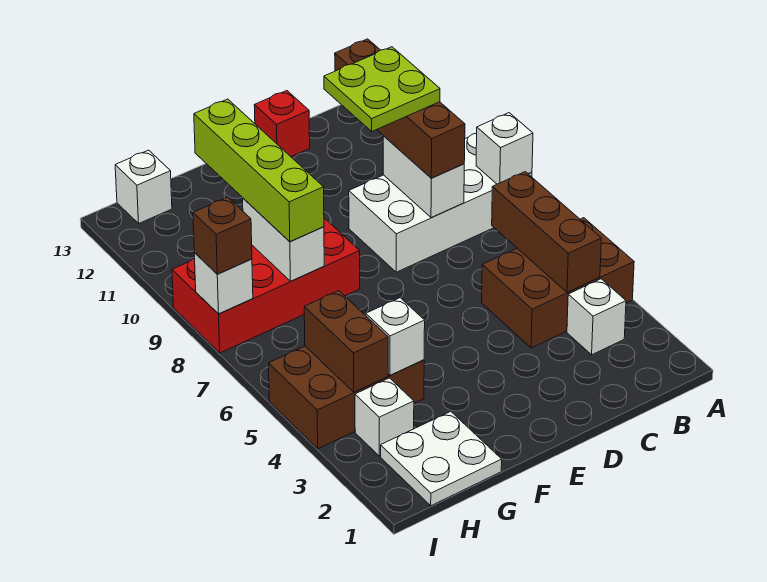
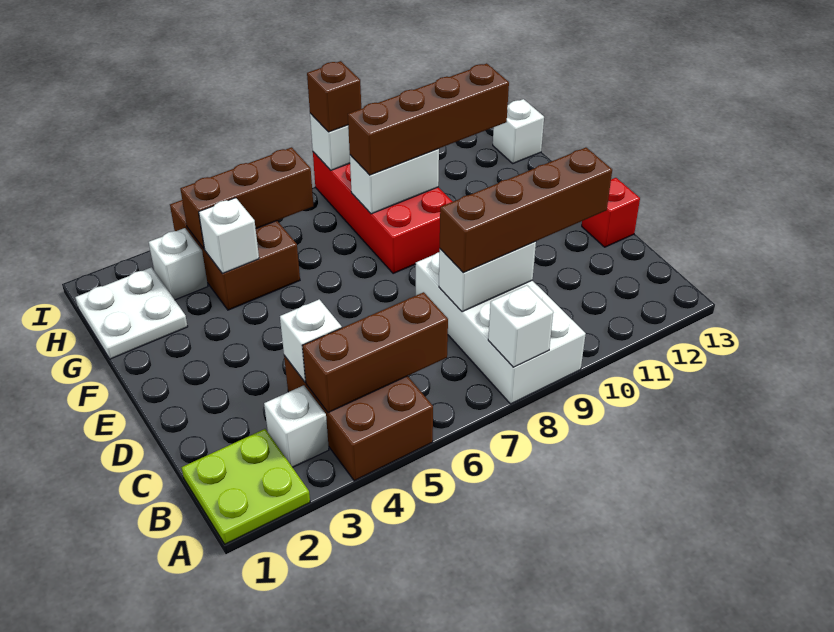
none -> white brick C4 level 2
lime plate C9:D10 level 4 -> lime plate A1:B2 level 1
lime brick G8:G11 level 3 -> brown brick G8:G11 level 3
brown brick H4:H5 level 2 -> brown brick H4:H6 level 2

